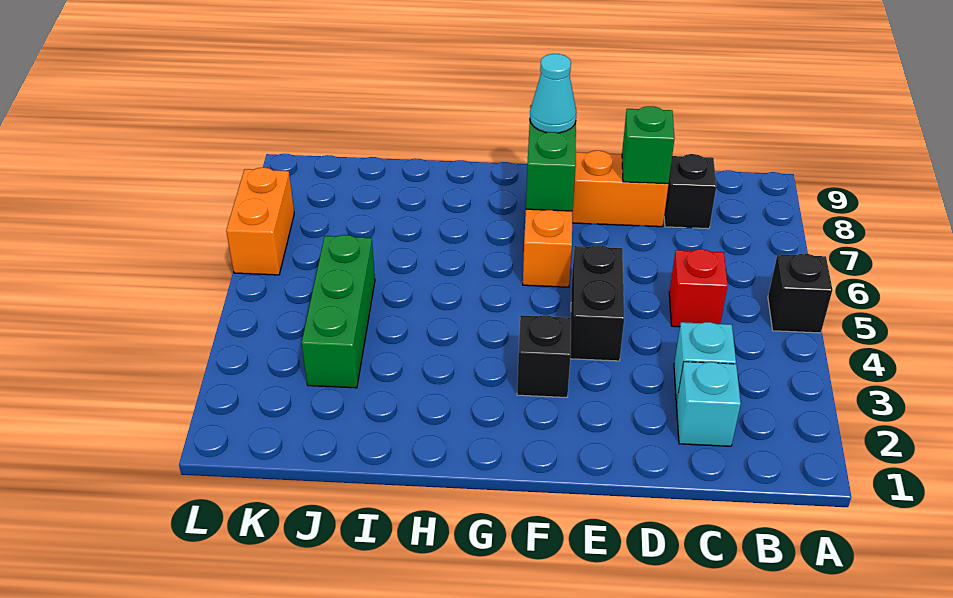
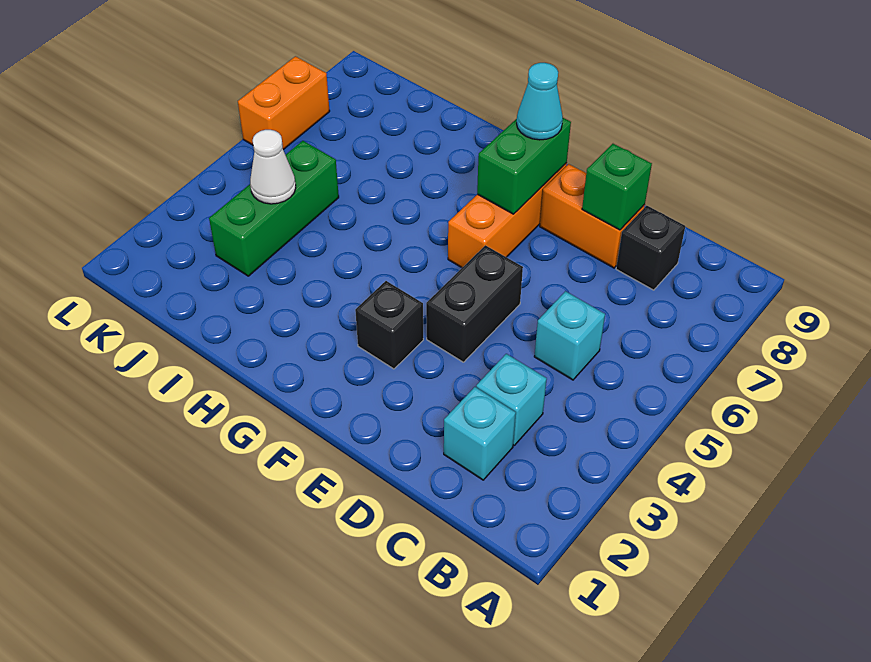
black brick A5 level 1 -> none
red brick C5 level 1 -> cyan brick C5 level 1
none -> white cone J4 level 2

